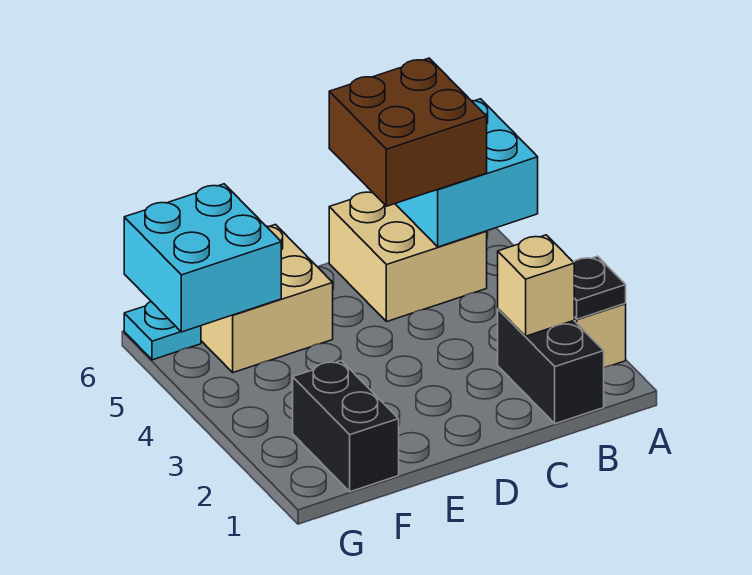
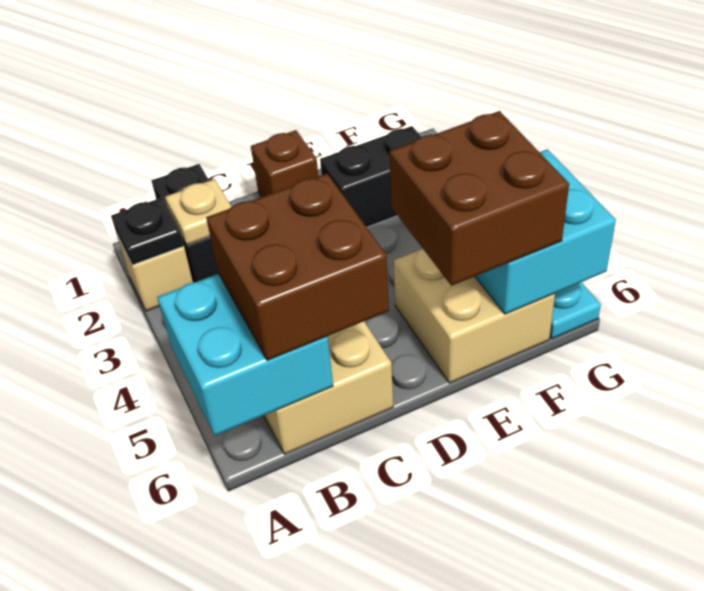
tan brick B2 level 2 -> tan plate B2 level 2
none -> brown brick D1 level 1
none -> brown brick E5:F6 level 3
black brick F1:F2 level 1 -> black brick E2:F2 level 1

